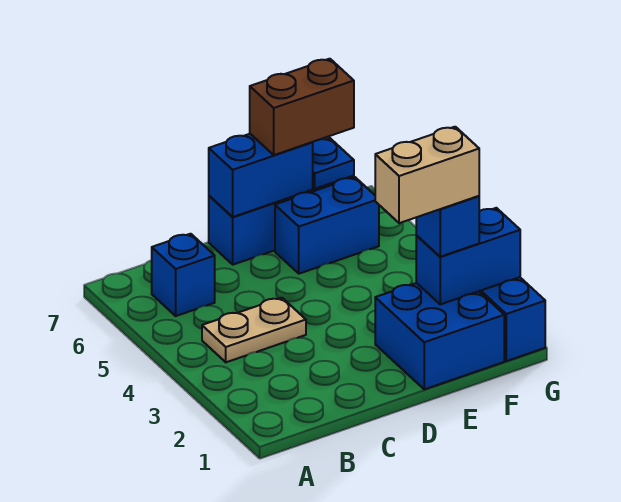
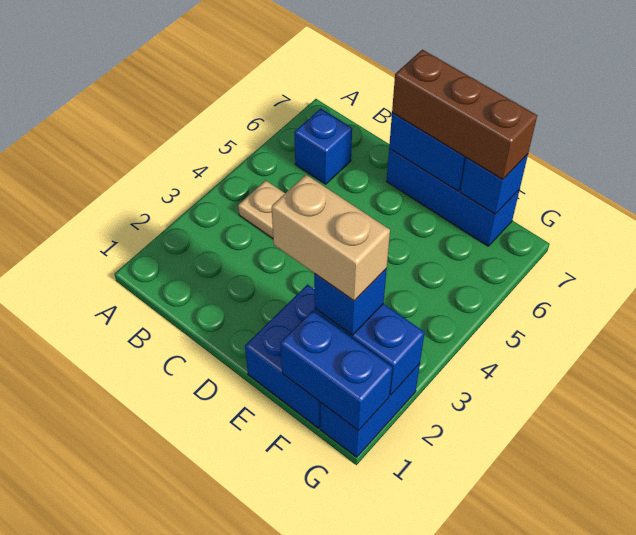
blue brick E6:F6 level 1 -> blue brick F1:G1 level 2
brown brick E7:F7 level 3 -> brown brick D7:F7 level 3
blue plate F7 level 2 -> blue brick F7 level 2

